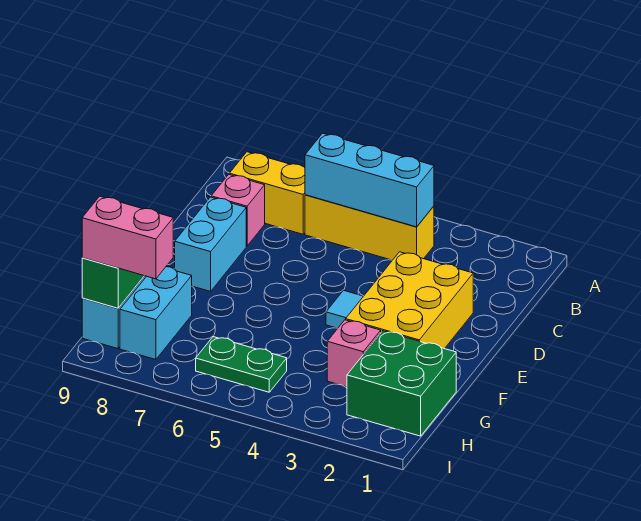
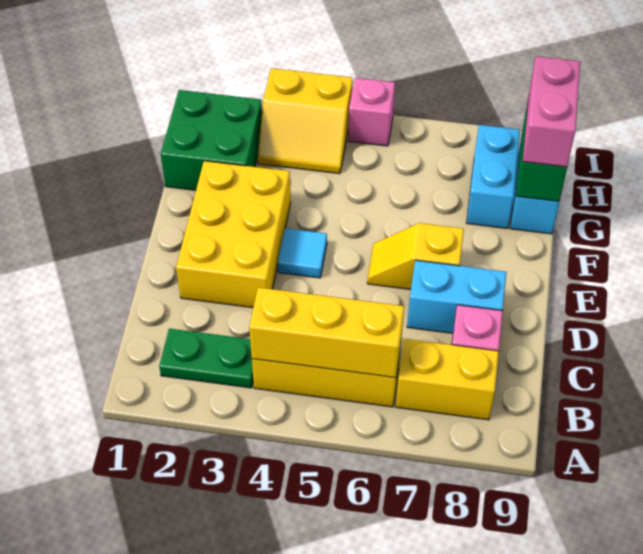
cyan brick B4:B6 level 2 -> yellow brick B4:B6 level 2
cyan brick D8:E8 level 1 -> cyan brick D7:D8 level 1
none -> yellow slope E6:E7 level 1 top 7
pink brick G3 level 1 -> pink brick I5 level 1
none -> yellow slope H3:I4 level 1 top I
green plate H5:H6 level 1 -> green plate B2:B3 level 1
pink brick H8:H9 level 3 -> pink brick G9:H9 level 3

